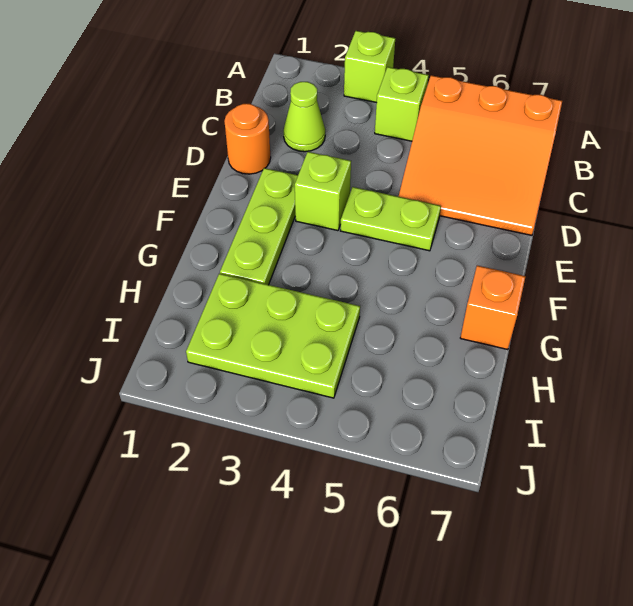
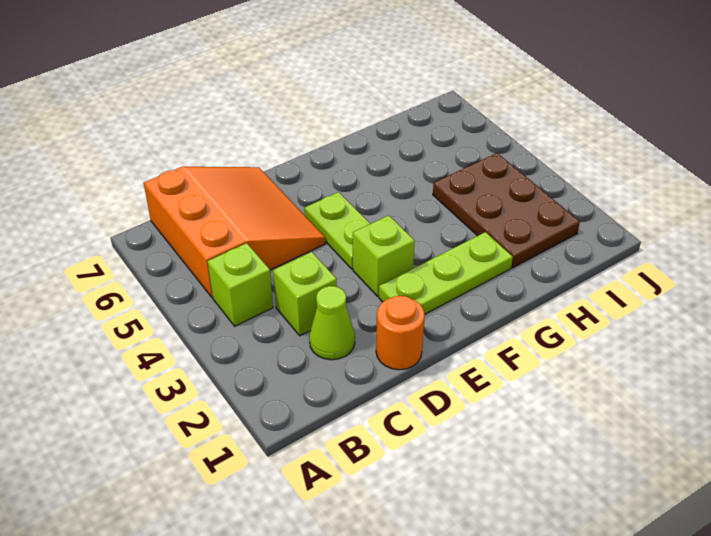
lime brick A3 level 1 -> lime brick C3 level 1
orange brick G7 level 1 -> none
lime plate H2:I4 level 1 -> brown plate H2:I4 level 1

